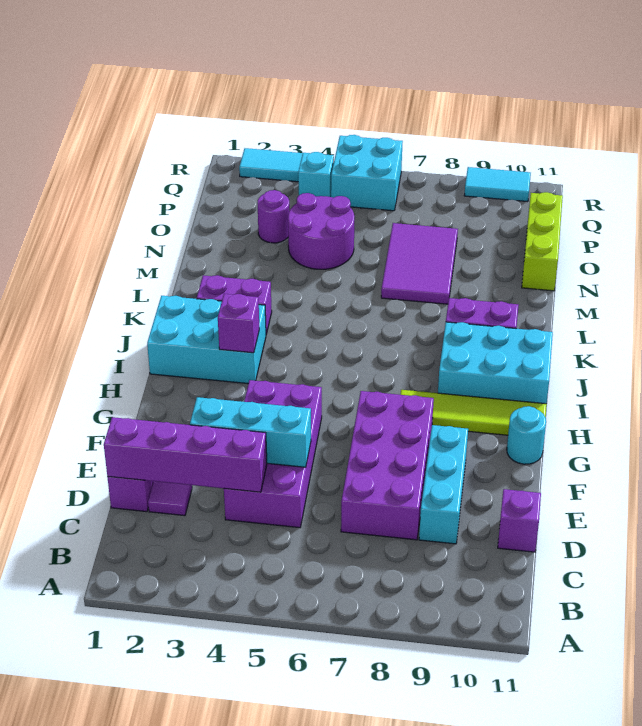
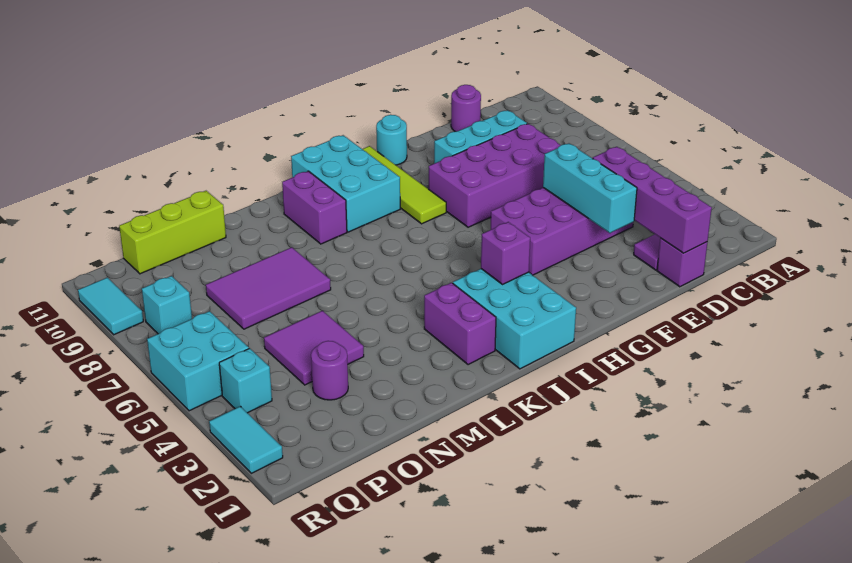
purple brick D11 level 1 -> purple round brick D11 level 1
purple round brick N4:O5 level 1 -> purple tile N4:O5 level 1
none -> cyan brick Q8 level 1

